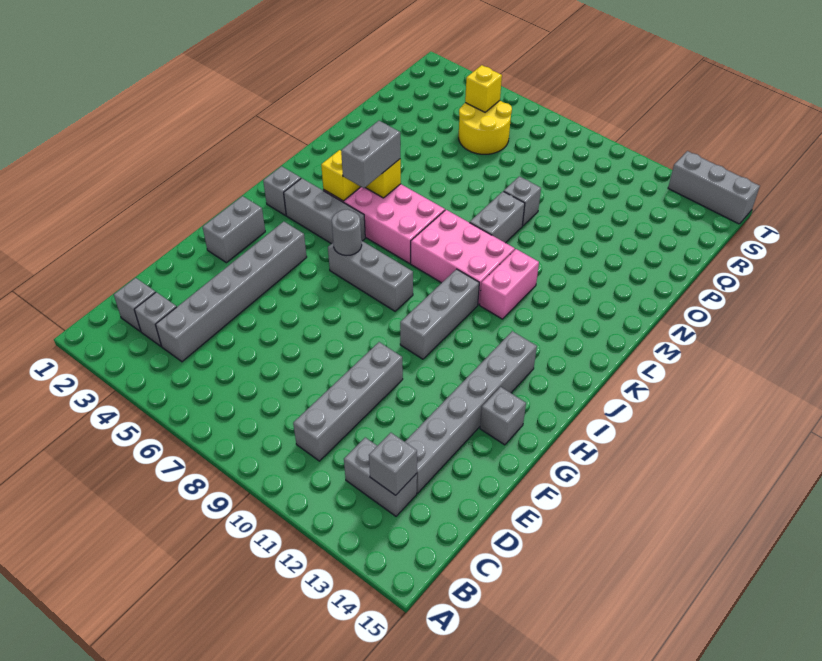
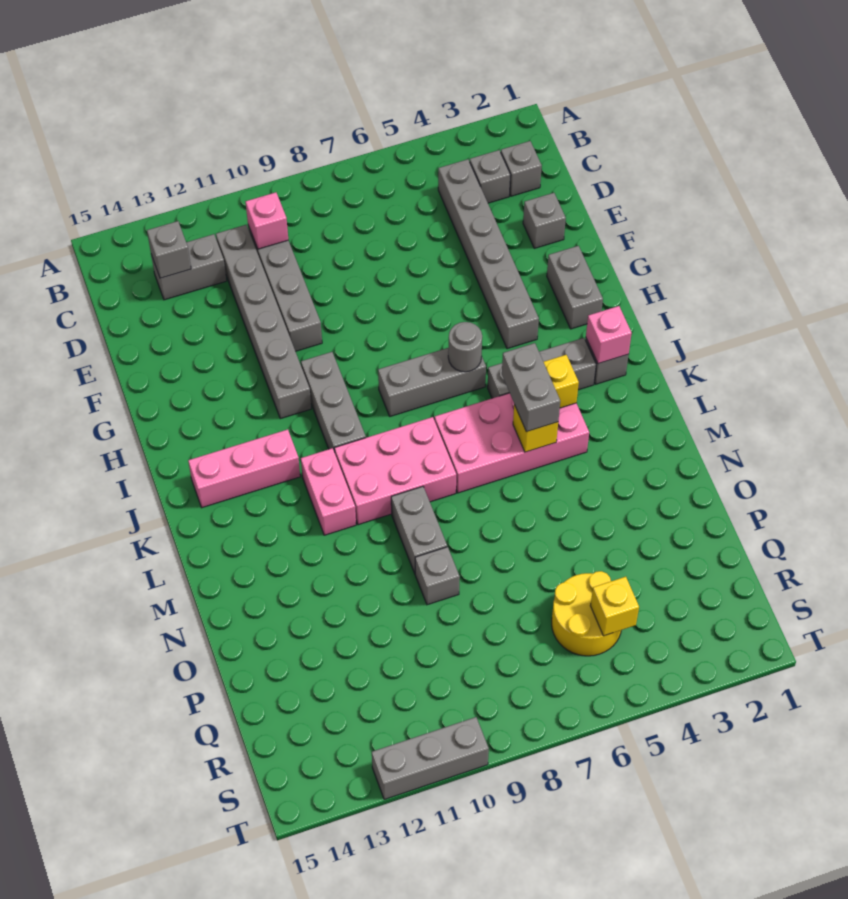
none -> pink brick C10 level 2
grey brick D13:I13 level 1 -> grey brick C11:H11 level 1
grey brick G14 level 1 -> grey brick E2 level 1
none -> pink brick J2 level 2
none -> pink brick J12:J14 level 1
grey brick T13:T15 level 1 -> grey brick T10:T12 level 1

